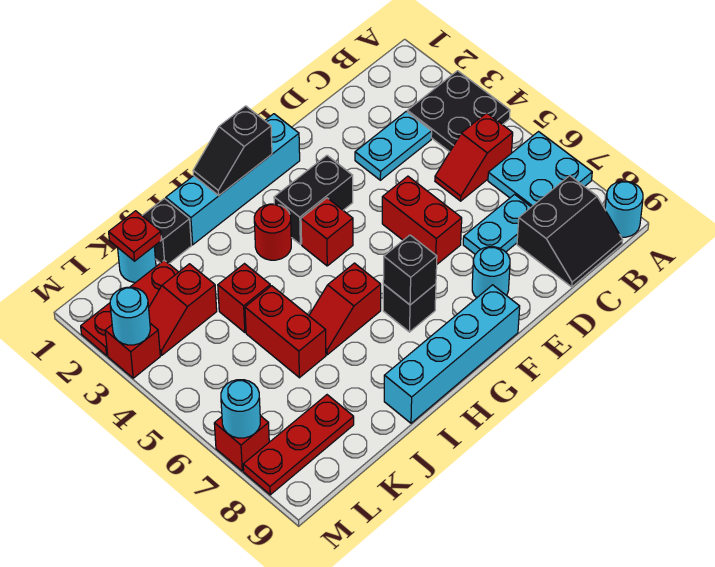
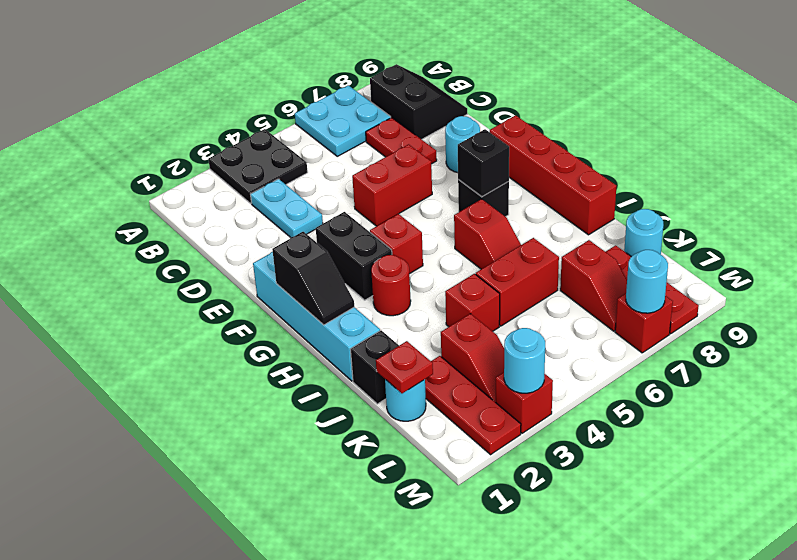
cyan round brick A9 level 1 -> cyan round brick K9 level 1
red slope B5:C5 level 1 top B -> red slope K7:L7 level 1 top K
cyan plate C7:D7 level 1 -> red plate C7:D7 level 1
cyan brick F9:I9 level 1 -> red brick F9:I9 level 1

